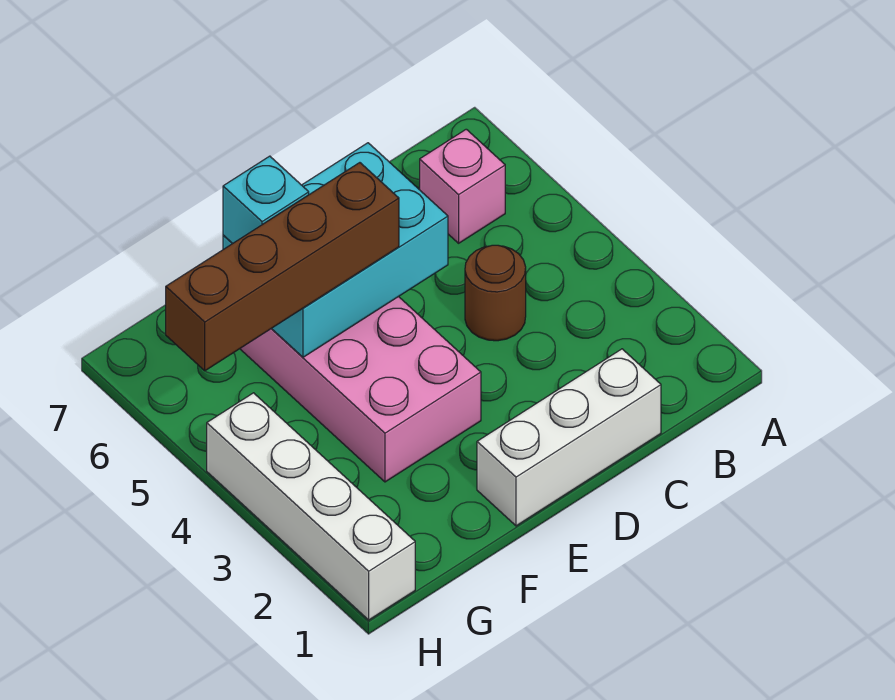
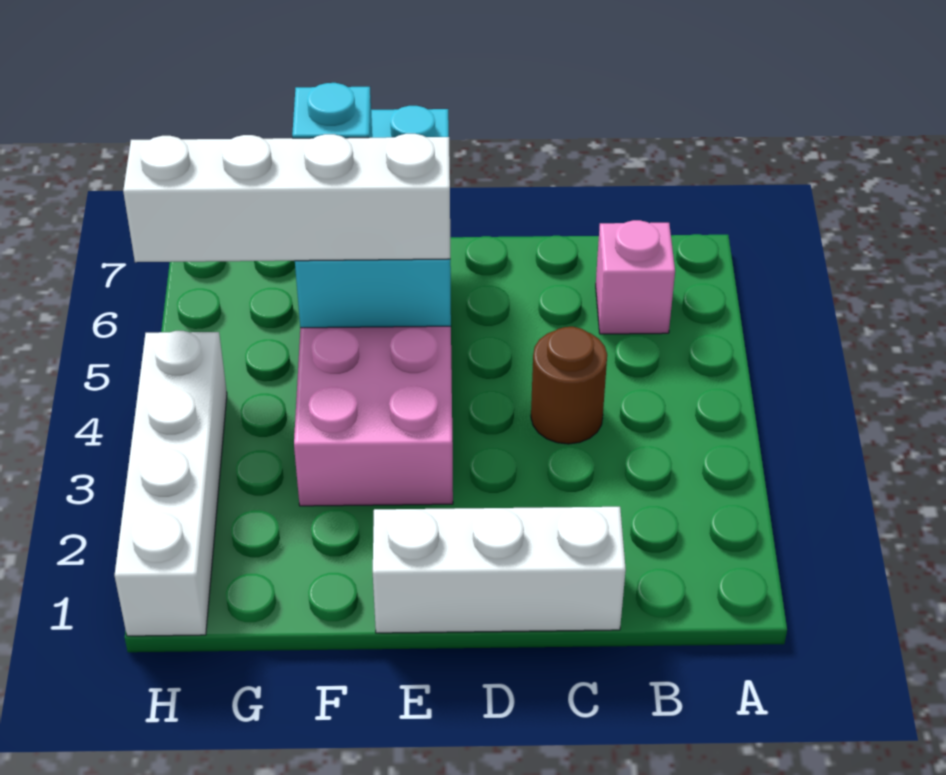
cyan brick D5:F6 level 2 -> cyan brick E5:F7 level 2
brown brick E5:H5 level 3 -> white brick E5:H5 level 3

